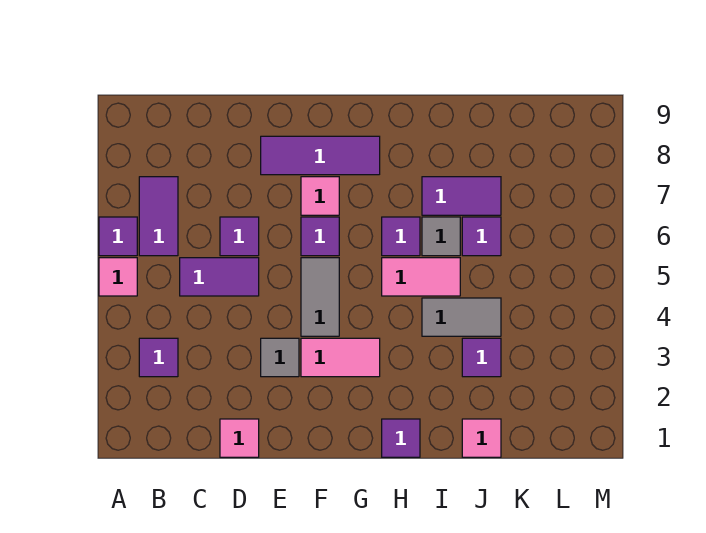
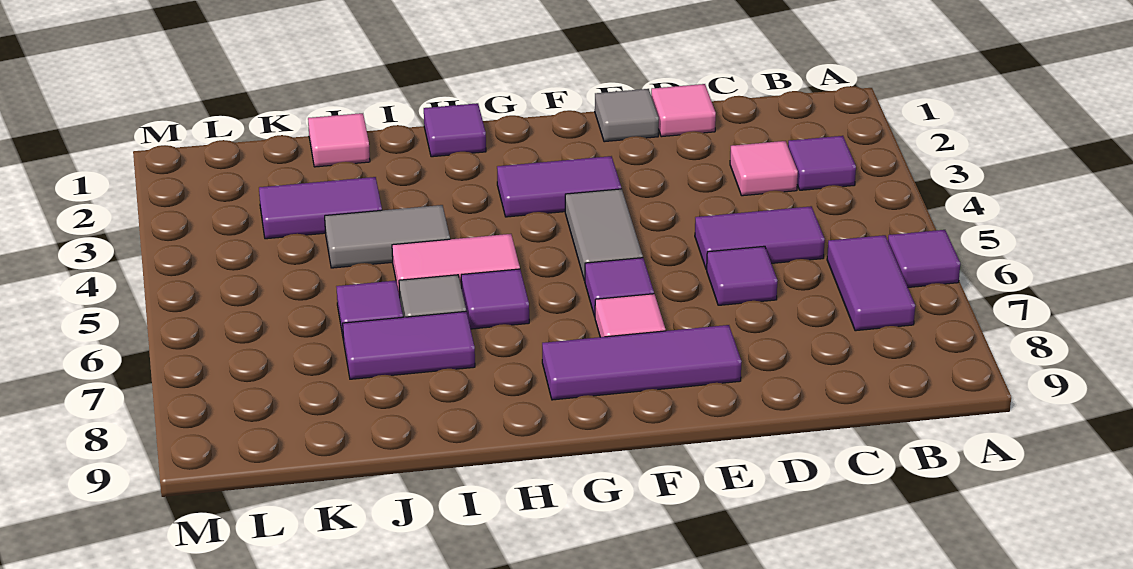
pink tile A5 level 1 -> pink tile C3 level 1
grey tile E3 level 1 -> grey tile E1 level 1
pink tile F3:G3 level 1 -> purple tile F3:G3 level 1
purple tile J3 level 1 -> purple tile J3:K3 level 1

